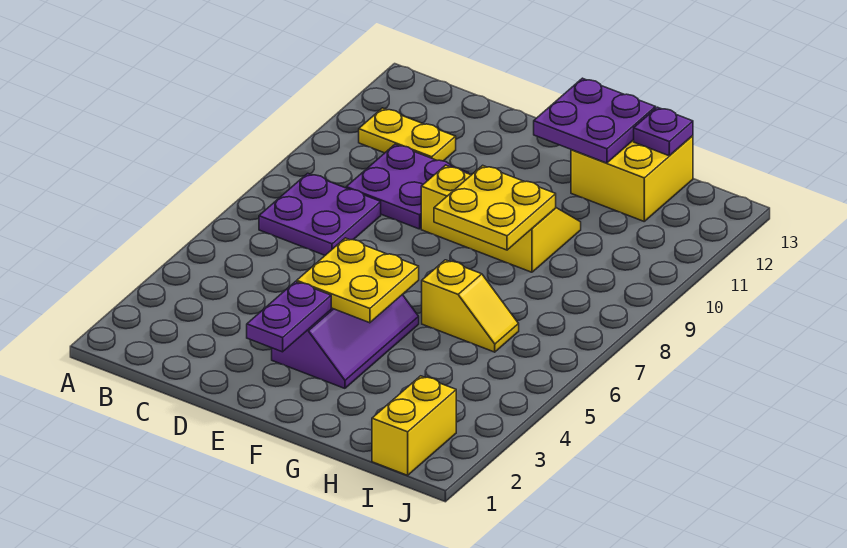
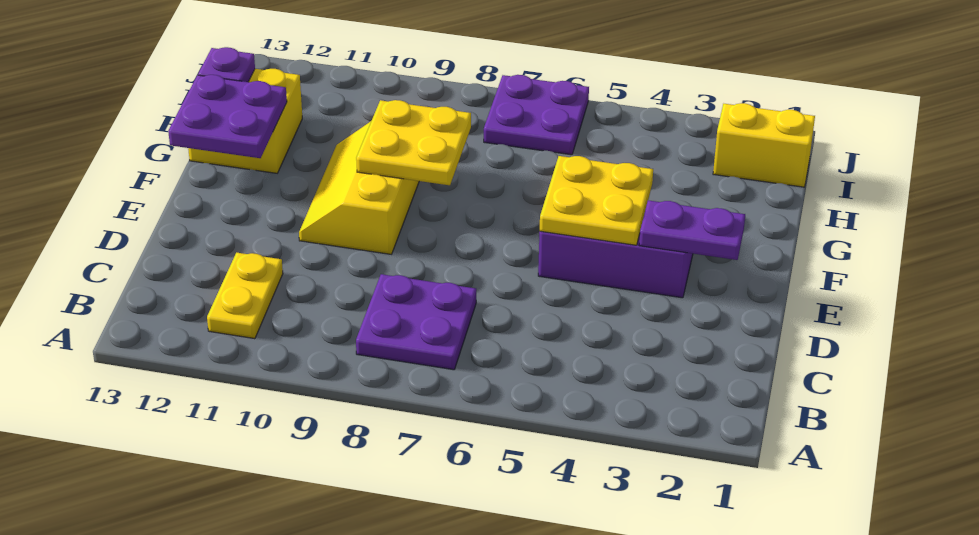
purple plate C9:D10 level 1 -> purple plate I6:J7 level 1
yellow slope G6:H6 level 1 top G -> none

